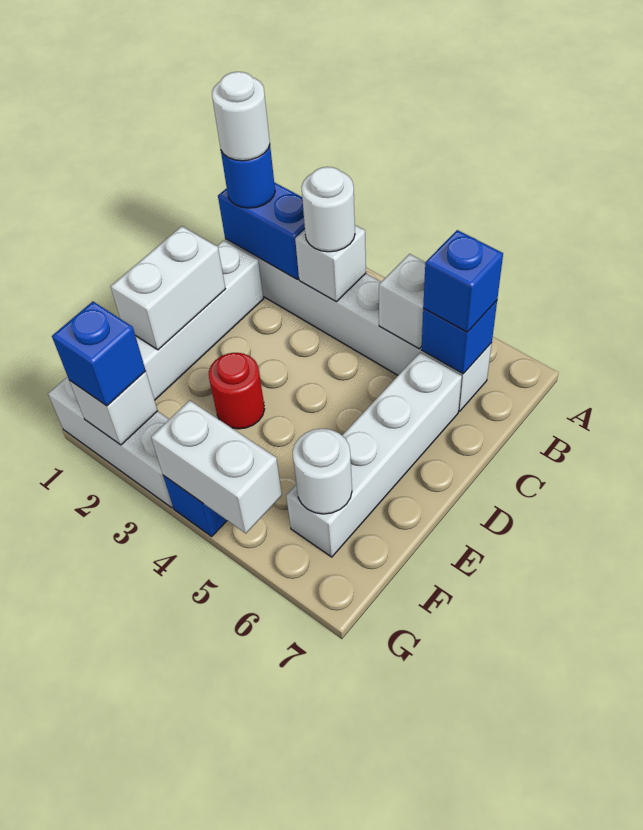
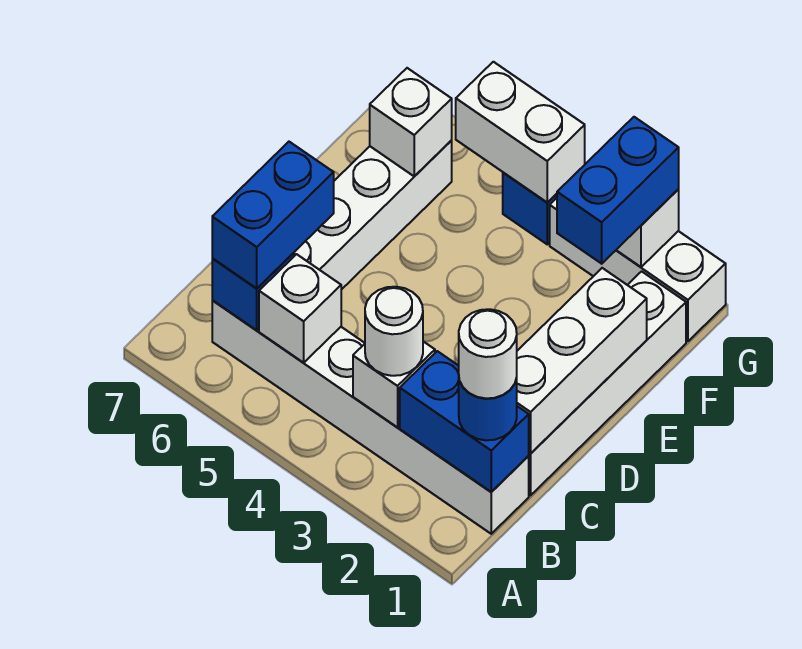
blue brick B6 level 3 -> blue brick B6:C6 level 3
white brick D1:E1 level 2 -> white brick C1:E1 level 2
red round brick E3 level 1 -> none
white round brick F6 level 2 -> white brick F6 level 2
blue brick G2 level 3 -> blue brick F2:G2 level 3

